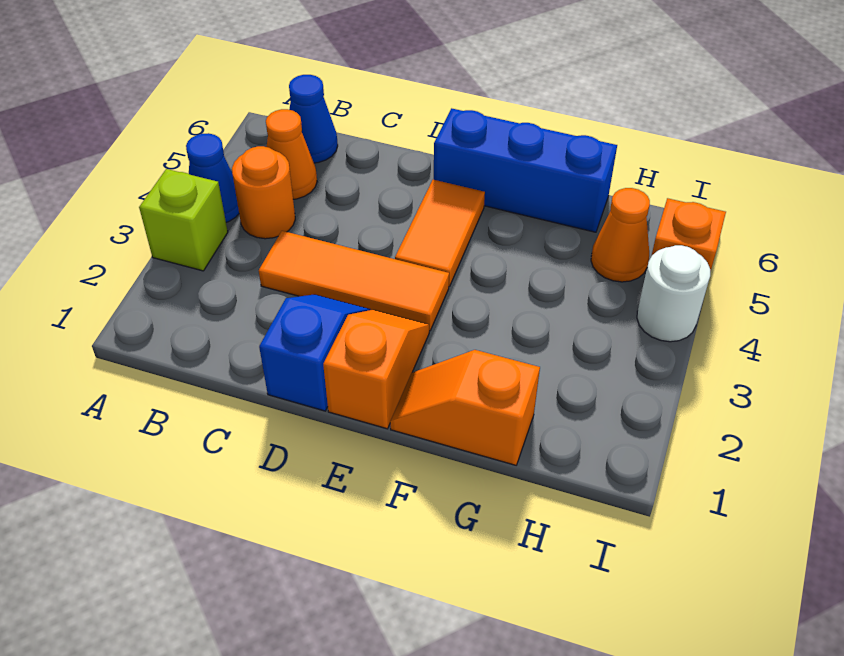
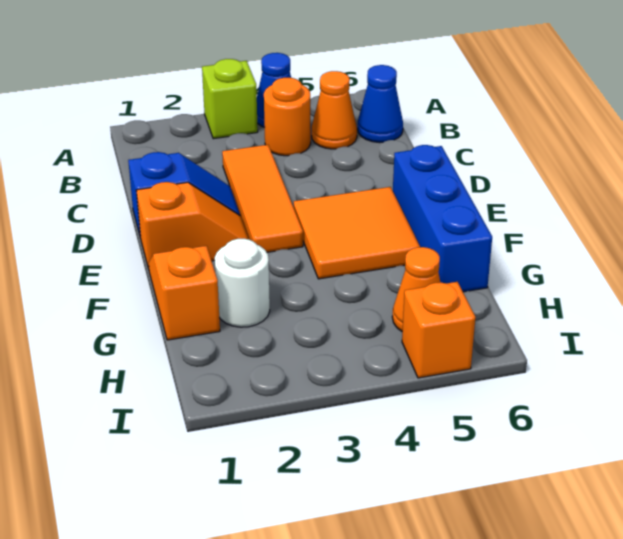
orange tile E4:E5 level 1 -> orange tile E4:F5 level 1
white round brick I4 level 1 -> white round brick G2 level 1

